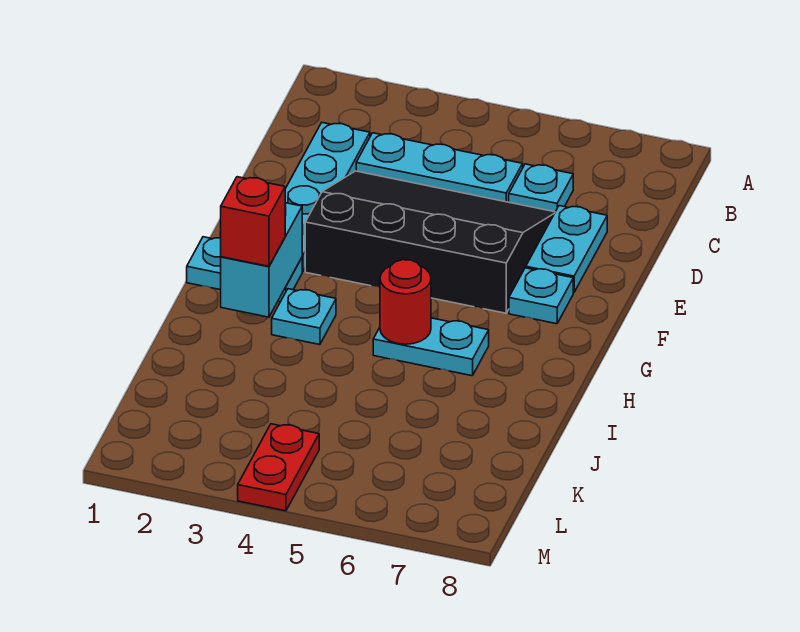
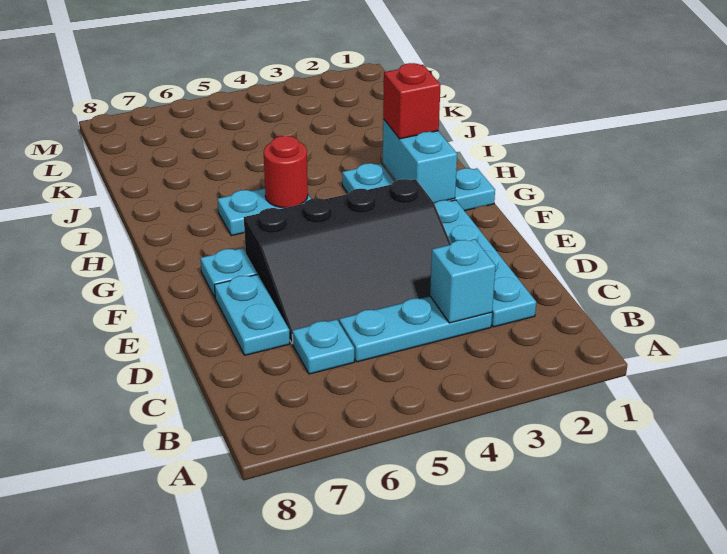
none -> cyan brick C3 level 2
red plate L4:M4 level 1 -> none

